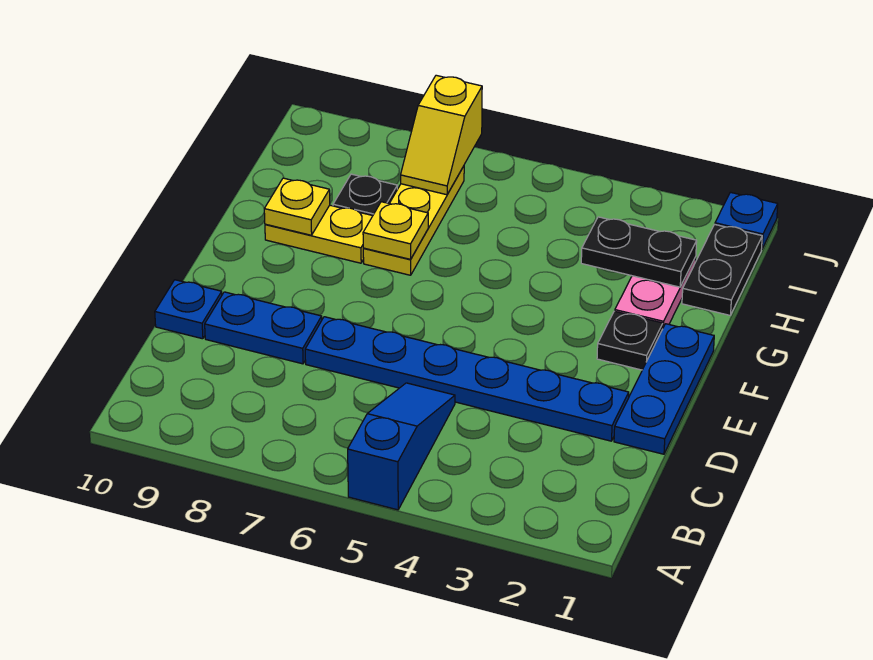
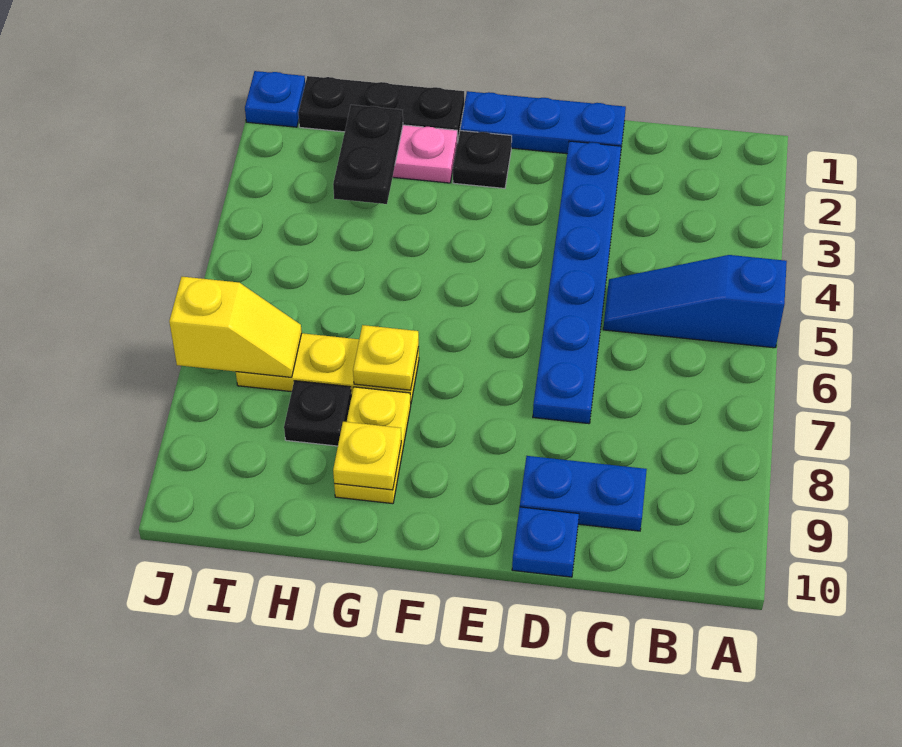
blue plate D8:D9 level 1 -> blue plate C9:D9 level 1
black plate H1:I1 level 1 -> black plate G1:I1 level 1

